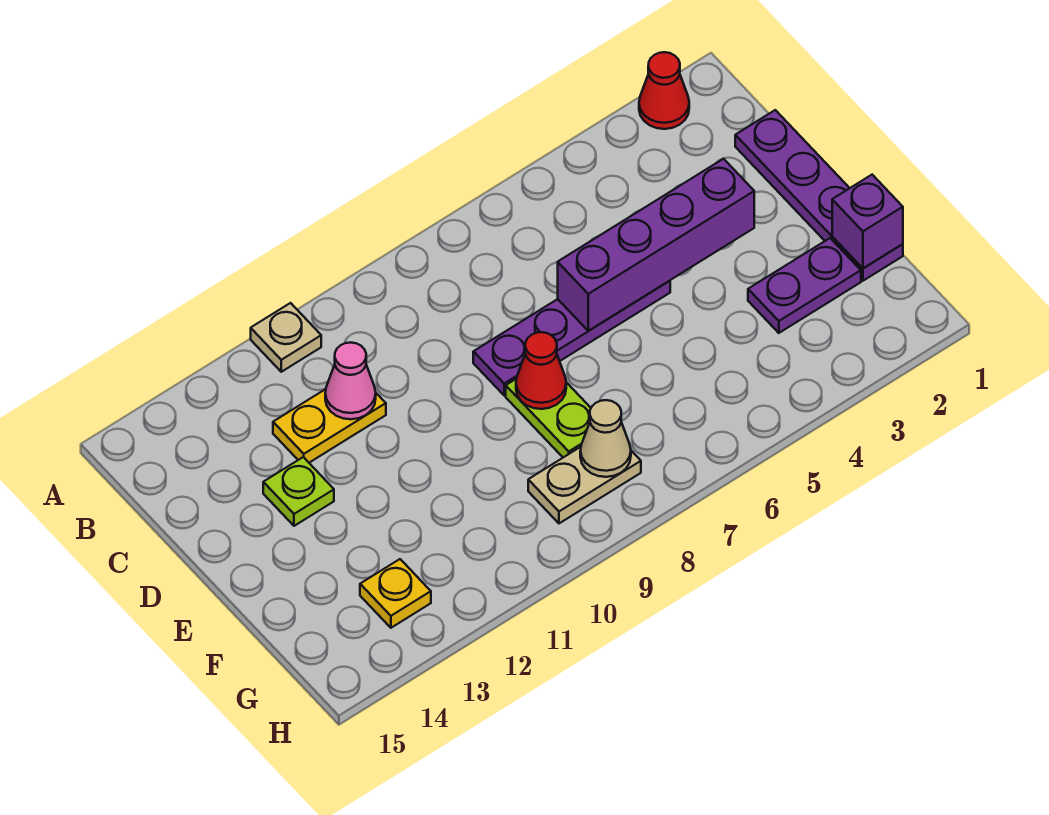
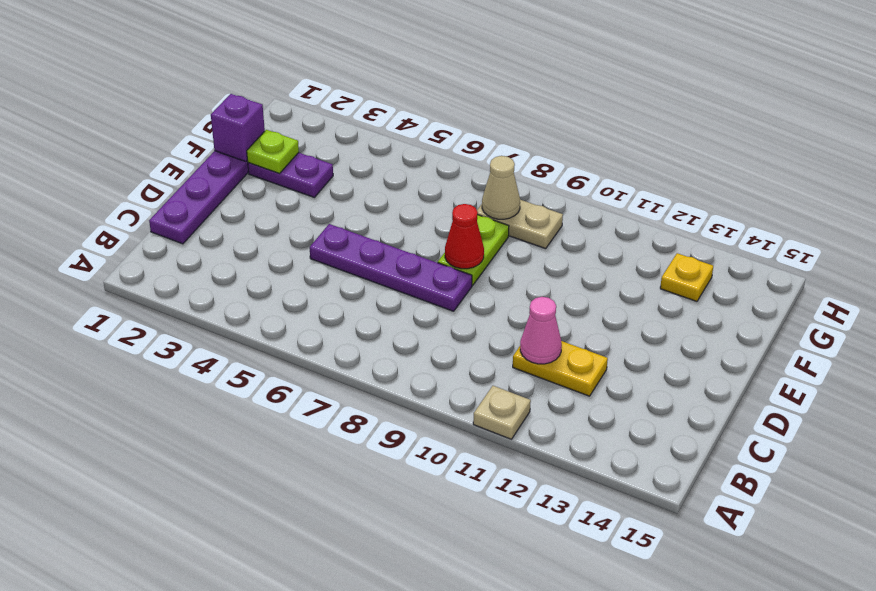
red cone A2 level 1 -> none
purple brick D3:D6 level 2 -> none
lime plate D13 level 1 -> lime plate F2 level 2

